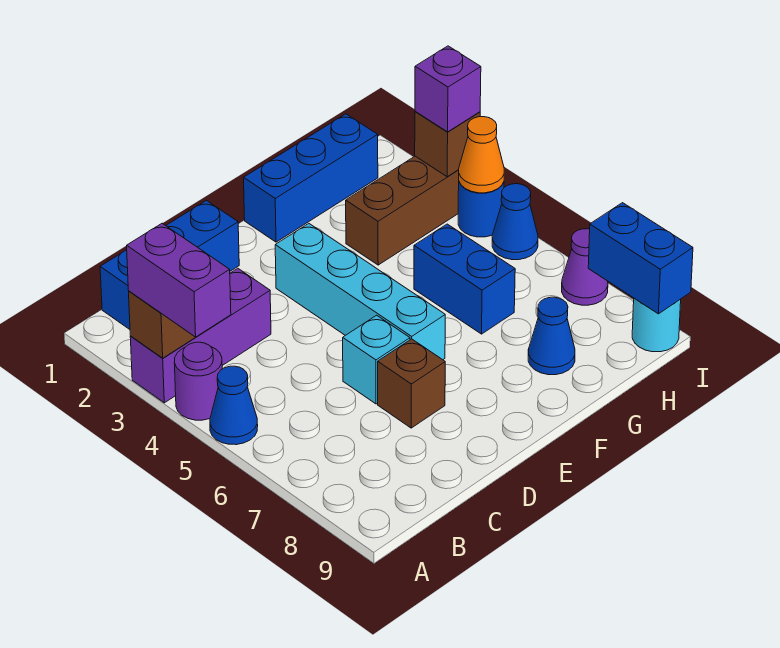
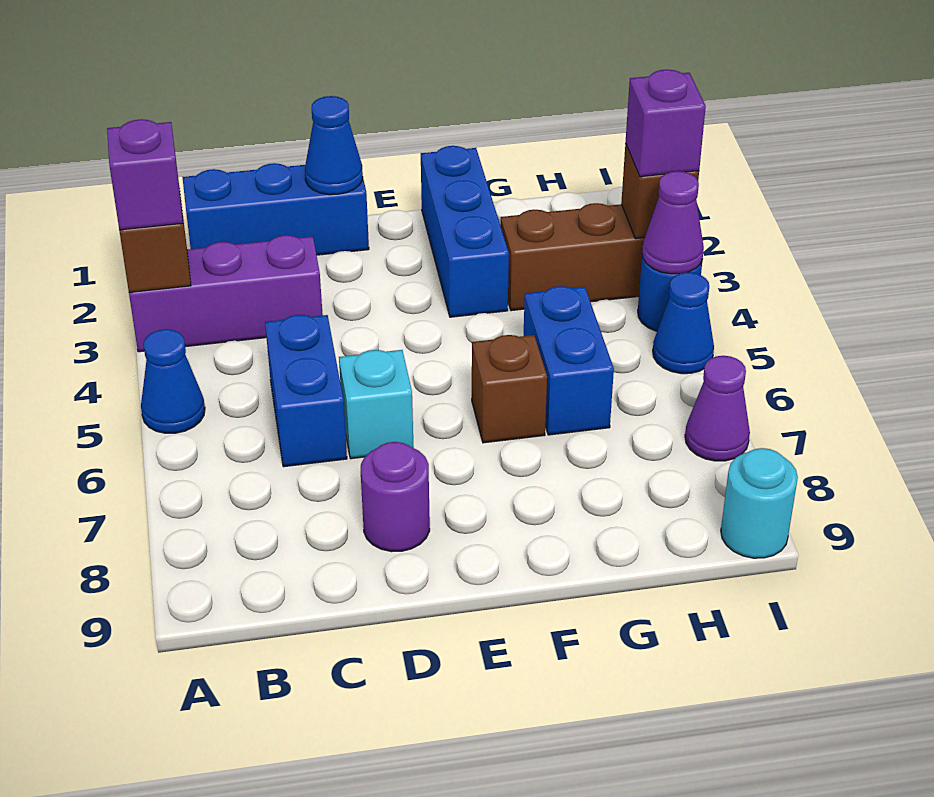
purple brick A3:A4 level 3 -> purple brick A3 level 3
purple round brick A4 level 1 -> purple round brick D8 level 1
brown brick D7 level 1 -> brown brick F6 level 1
cyan brick E3:E6 level 1 -> none
blue brick F1:H1 level 1 -> blue brick F1:F3 level 1
blue cone G8 level 1 -> blue cone D1 level 2
orange cone I4 level 2 -> purple cone I4 level 2
blue brick I8:I9 level 2 -> blue brick C5:C6 level 1

